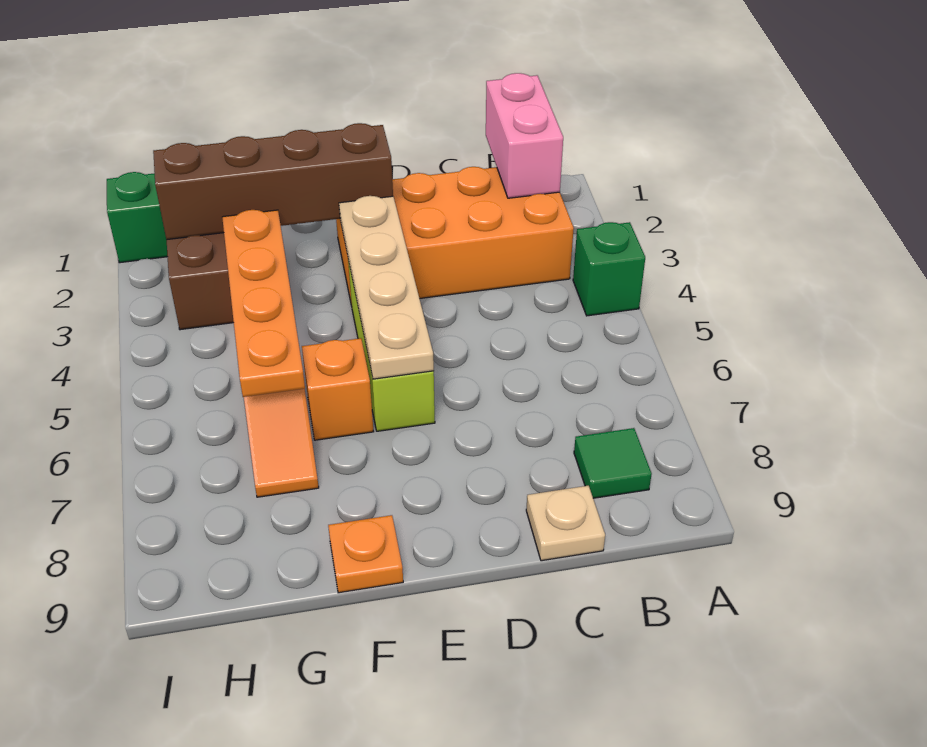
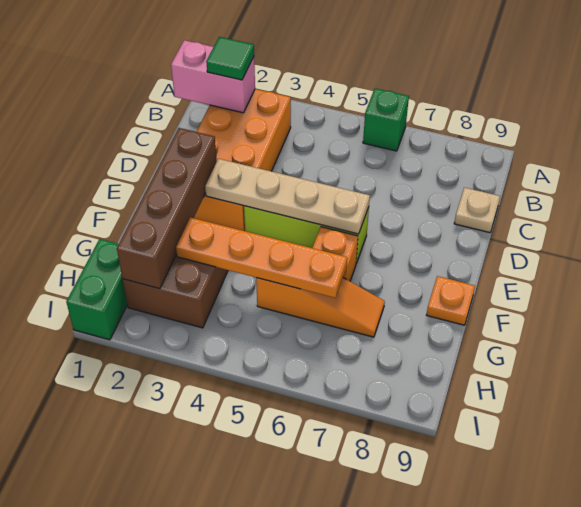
green brick A4 level 1 -> green brick A6 level 1
green tile B8 level 1 -> green tile B2 level 3

